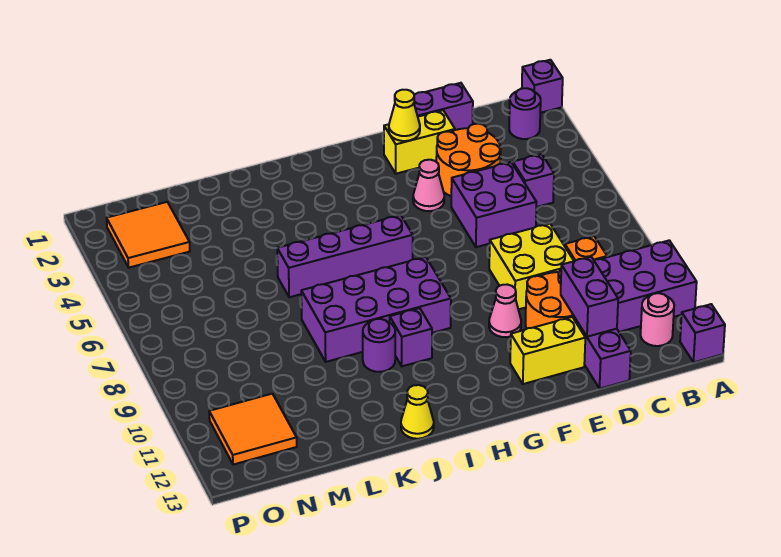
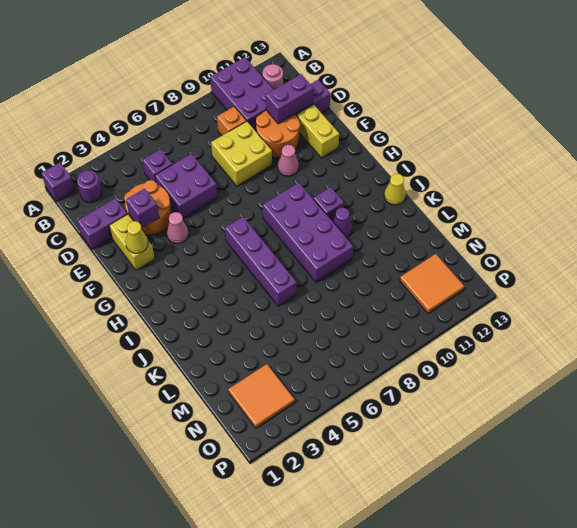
purple brick A13 level 1 -> purple brick E3 level 2
purple brick D1:E1 level 1 -> purple brick D1:D2 level 1
purple round brick J10 level 1 -> purple cone J10 level 1

